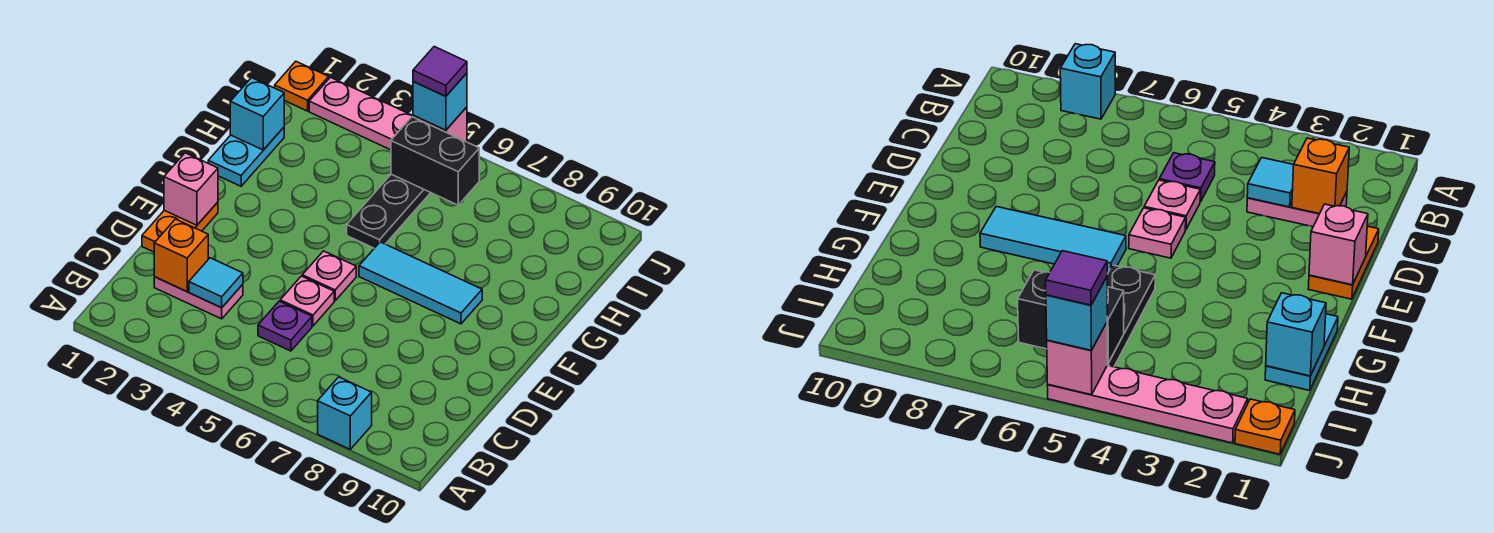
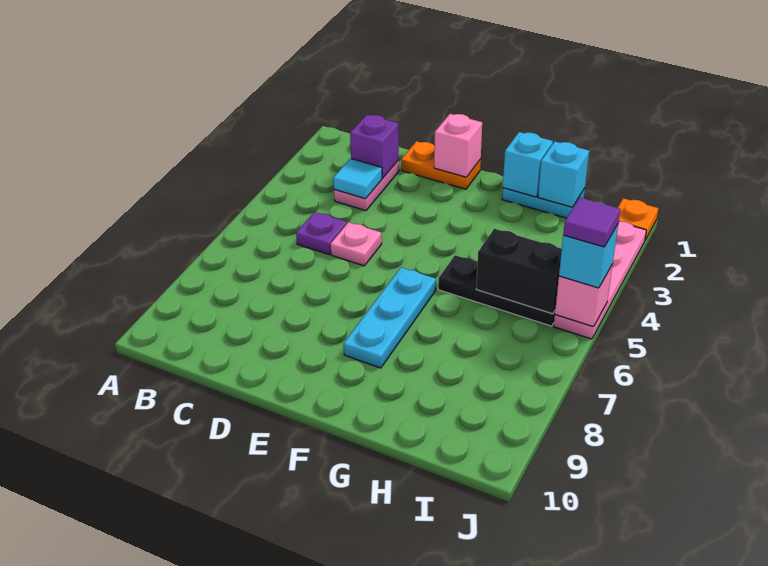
cyan brick A8 level 1 -> cyan brick G1 level 2
orange brick C2 level 2 -> purple brick C2 level 2
pink plate E5 level 1 -> none
cyan tile F6:F8 level 1 -> cyan plate F6:F8 level 1
black brick I5:I6 level 2 -> black brick H5:I5 level 2

